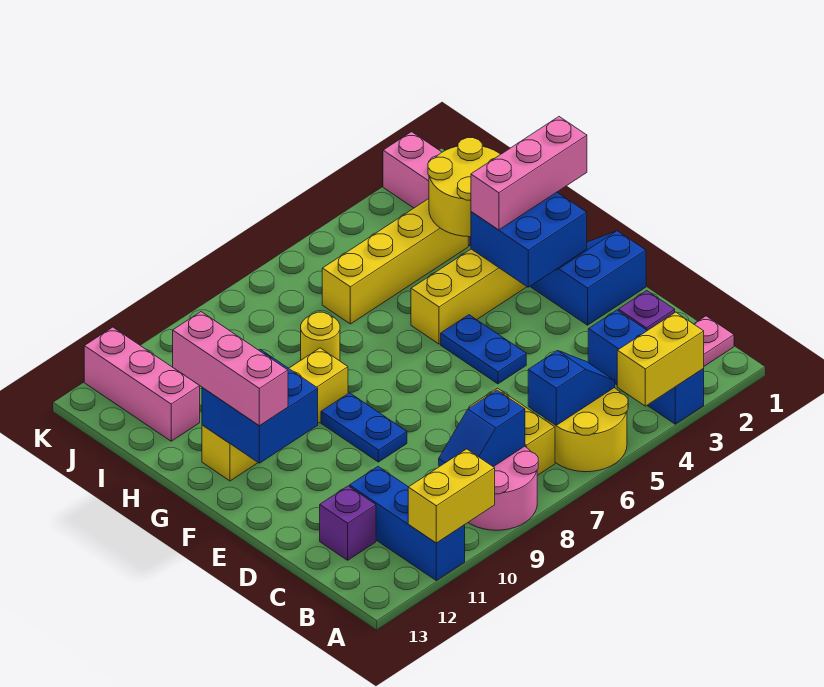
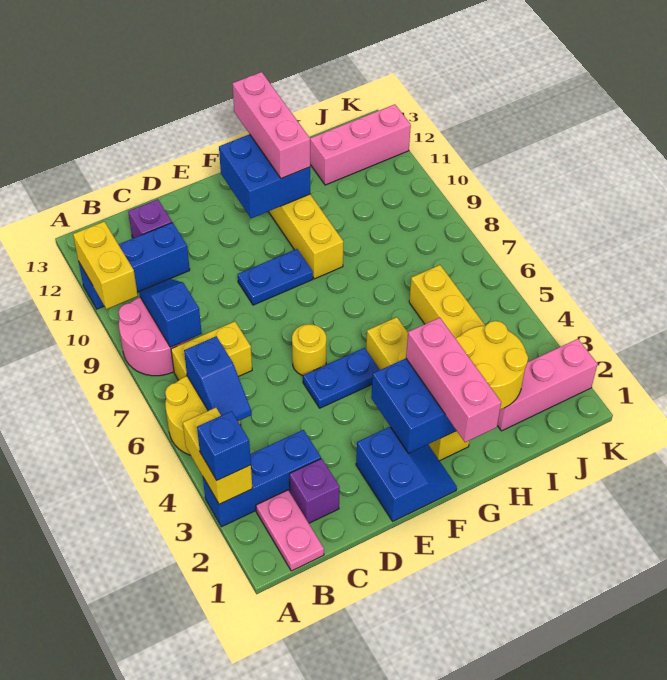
none -> blue brick A3 level 3
pink brick F12:H12 level 3 -> pink brick G11:G13 level 3
yellow round brick H8 level 1 -> yellow round brick E6 level 1

